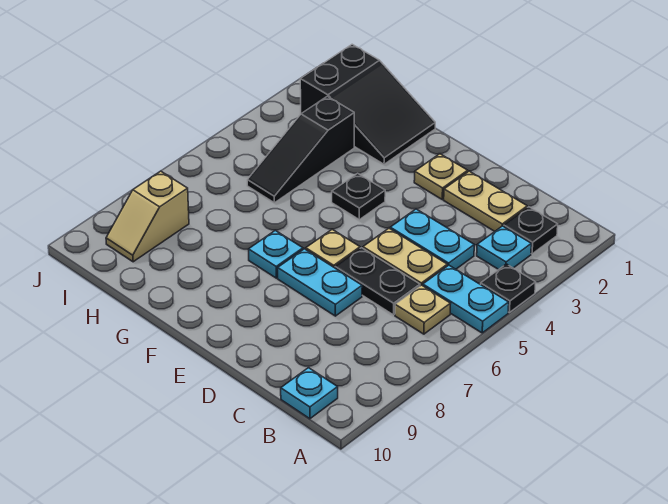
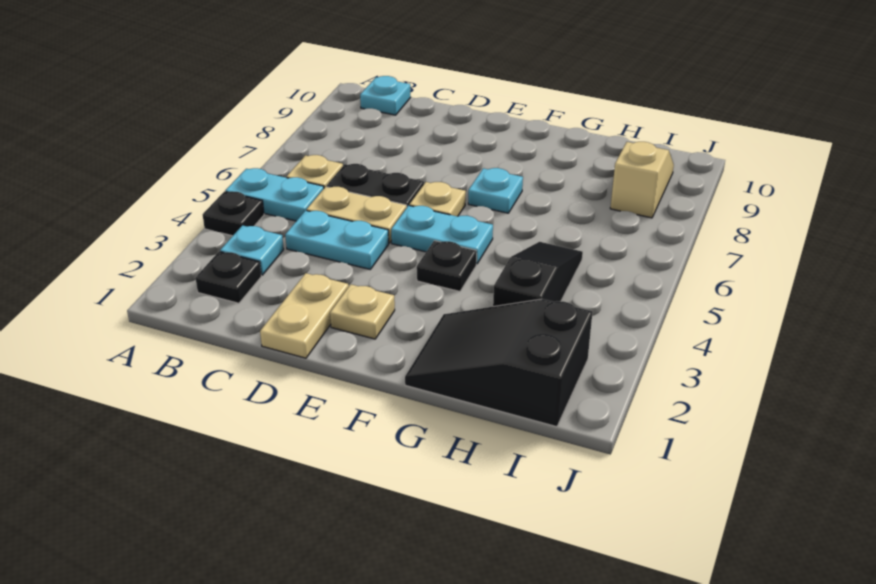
tan plate C2:D2 level 1 -> tan plate D1:D2 level 1
cyan plate D7:E7 level 1 -> cyan plate E5:F5 level 1

